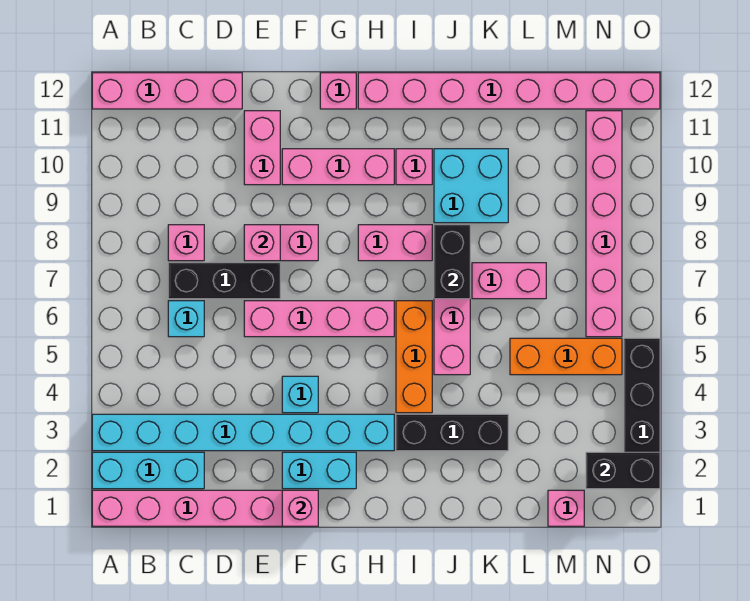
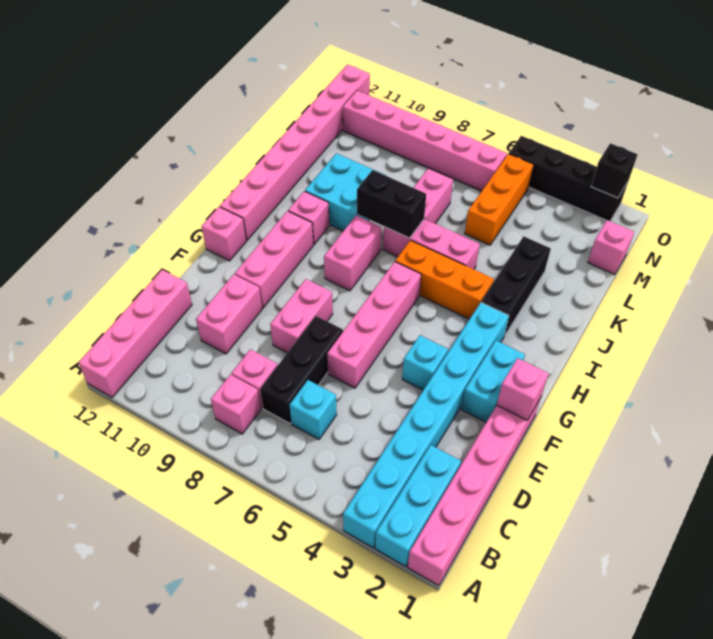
pink brick E8 level 2 -> pink brick B8 level 1
pink brick E10:E11 level 1 -> pink brick D10:E10 level 1
black brick N2:O2 level 2 -> black brick O2 level 2

